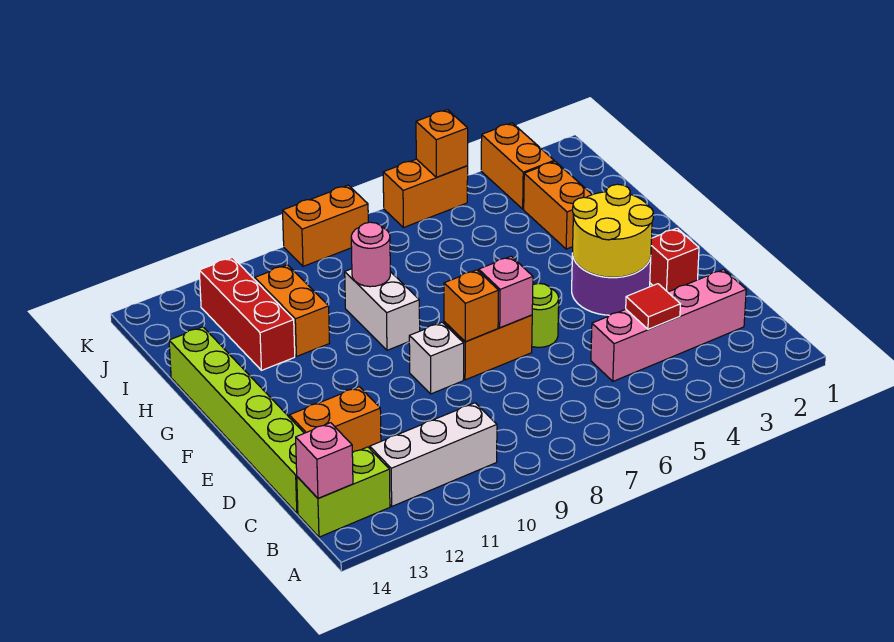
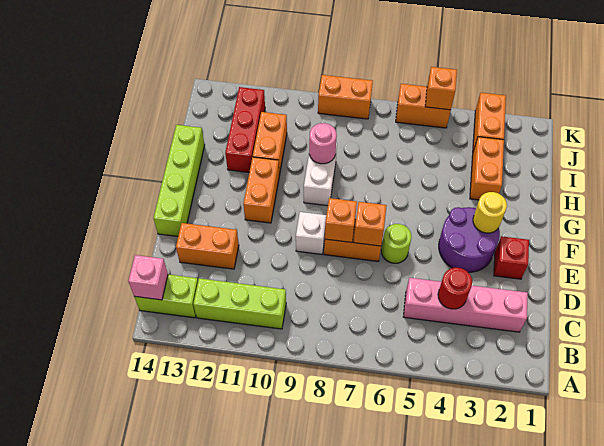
white brick B10:B12 level 1 -> lime brick B10:B12 level 1
red tile C4 level 2 -> red round brick C4 level 2
lime brick C14:H14 level 1 -> lime brick E14:H14 level 1
yellow round brick E3:F4 level 2 -> yellow round brick F3 level 2
pink brick E7 level 2 -> orange brick E7 level 2
none -> orange brick F11:G11 level 1

